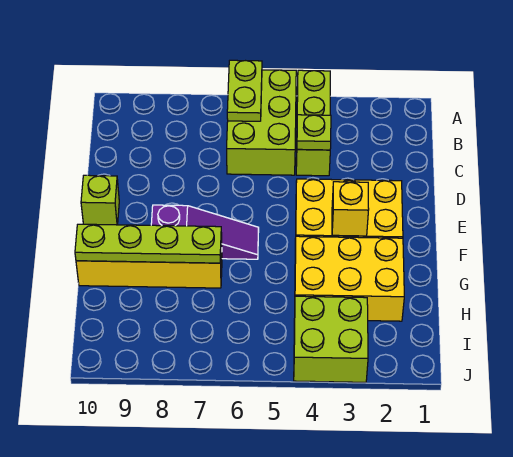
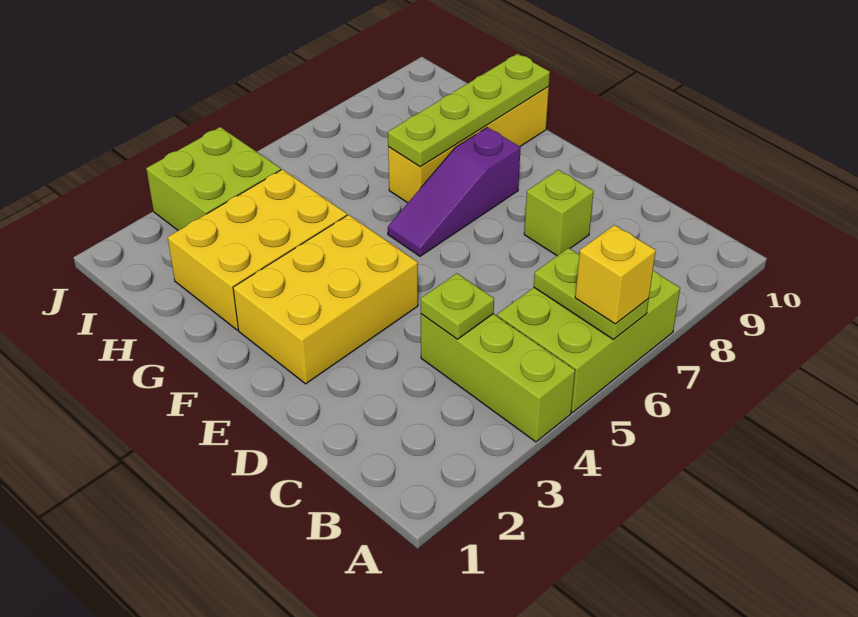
lime brick A5:C6 level 1 -> lime brick A5:B7 level 1
lime brick E10 level 1 -> lime brick D8 level 1
yellow brick F3 level 2 -> yellow brick A6 level 3

